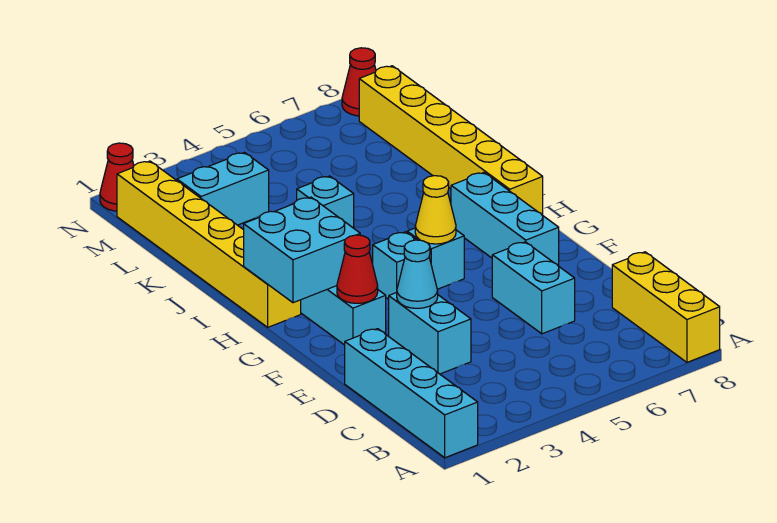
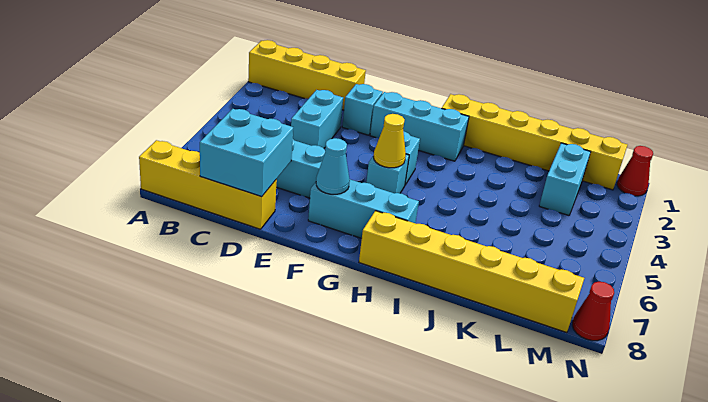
cyan brick A1:D1 level 1 -> yellow brick A1:D1 level 1
yellow brick A8:C8 level 1 -> yellow brick A8:D8 level 1
cyan brick D3:E3 level 1 -> cyan brick D3:D4 level 1
cyan cone E3 level 2 -> cyan cone F7 level 2
red cone F2 level 2 -> none
cyan brick G1:H2 level 2 -> cyan brick C7:D8 level 2
cyan brick J4 level 1 -> cyan brick E2 level 1

